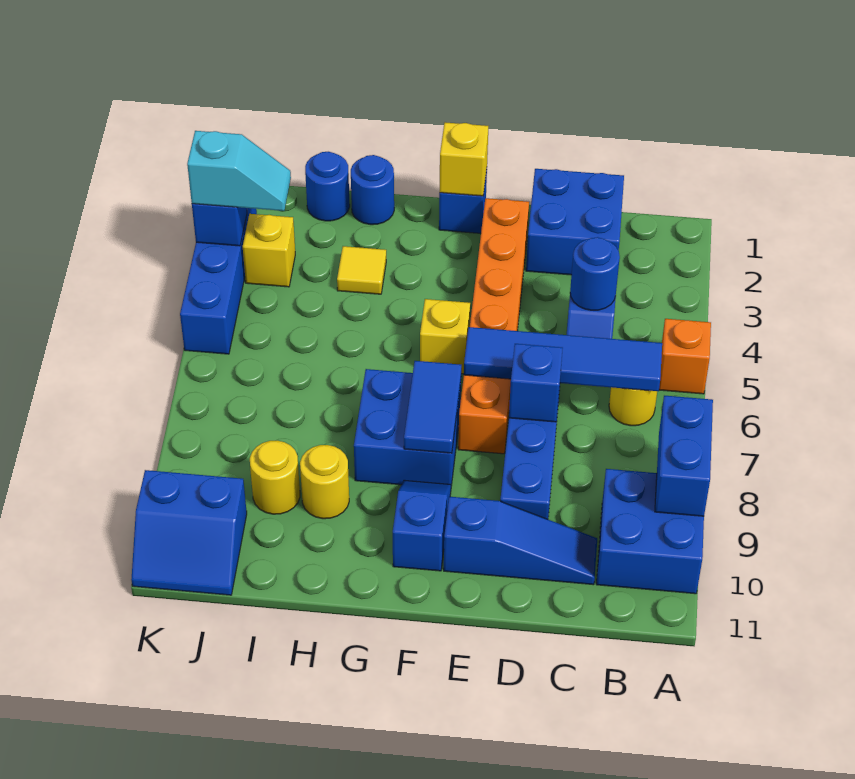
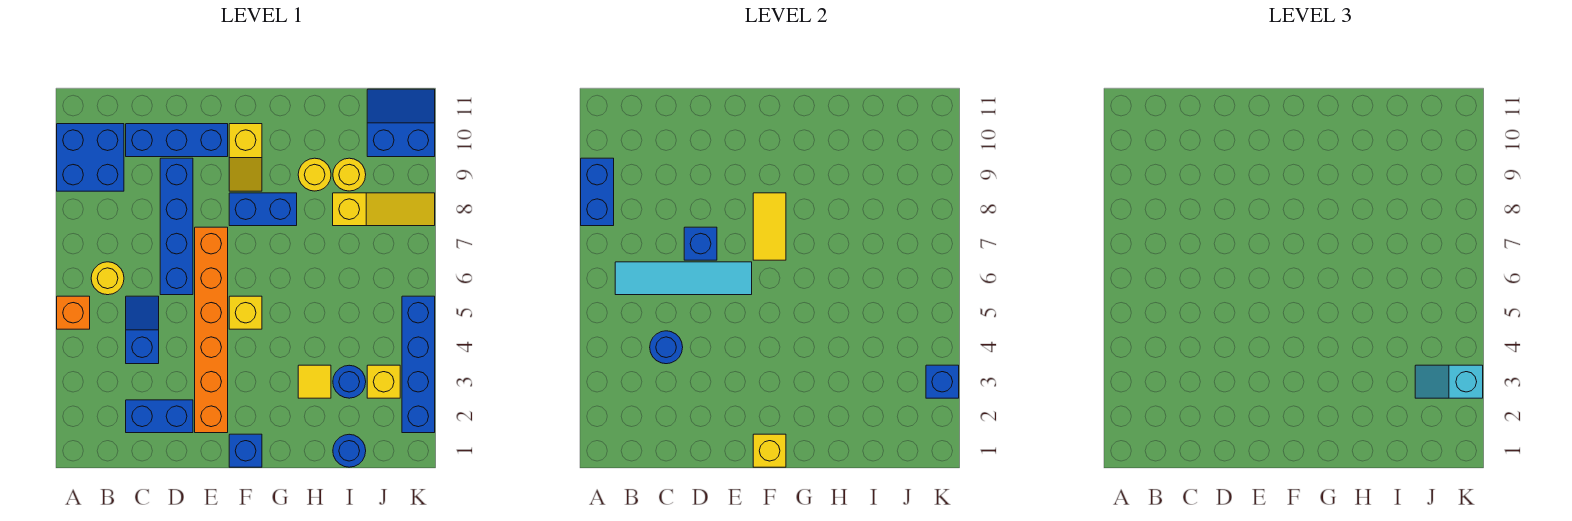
blue tile B6:E6 level 2 -> cyan tile B6:E6 level 2
blue brick C1:D2 level 1 -> blue brick C2:D2 level 1
blue slope C10:E10 level 1 top E -> blue brick C10:E10 level 1
blue brick F7:G8 level 1 -> blue brick F8:G8 level 1
blue tile F7:F8 level 2 -> yellow tile F7:F8 level 2
blue slope F9:F10 level 1 top 10 -> yellow slope F9:F10 level 1 top 10
blue round brick H1 level 1 -> blue round brick I3 level 1
none -> yellow slope I8:K8 level 1 top I

